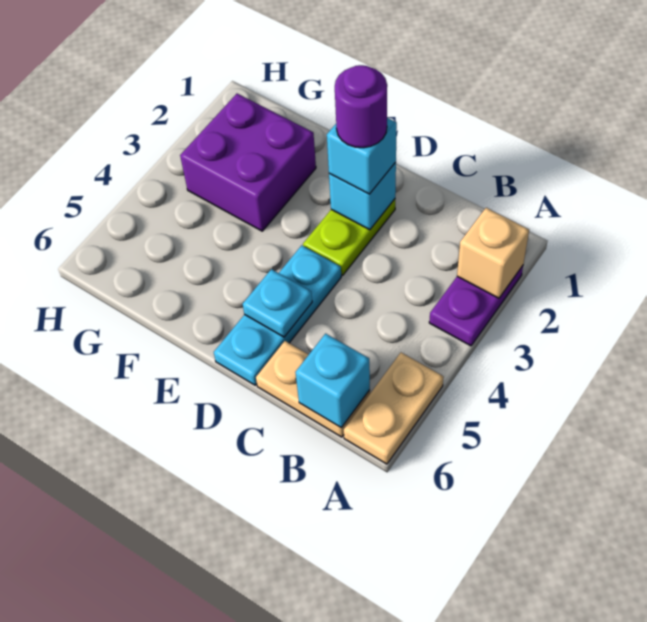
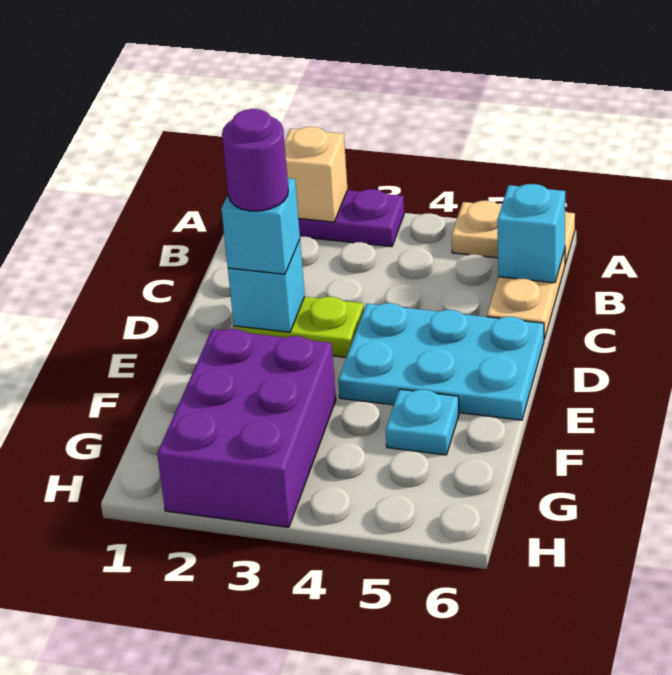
cyan plate D4:D6 level 1 -> cyan plate D4:E6 level 1
cyan plate D5 level 2 -> cyan plate F5 level 1
purple brick F2:G3 level 1 -> purple brick F2:H3 level 1

